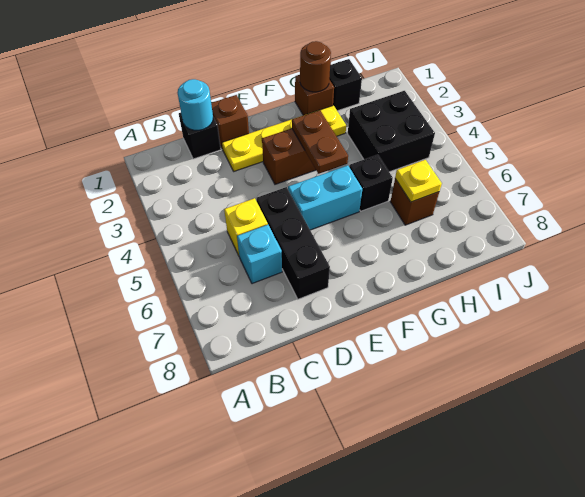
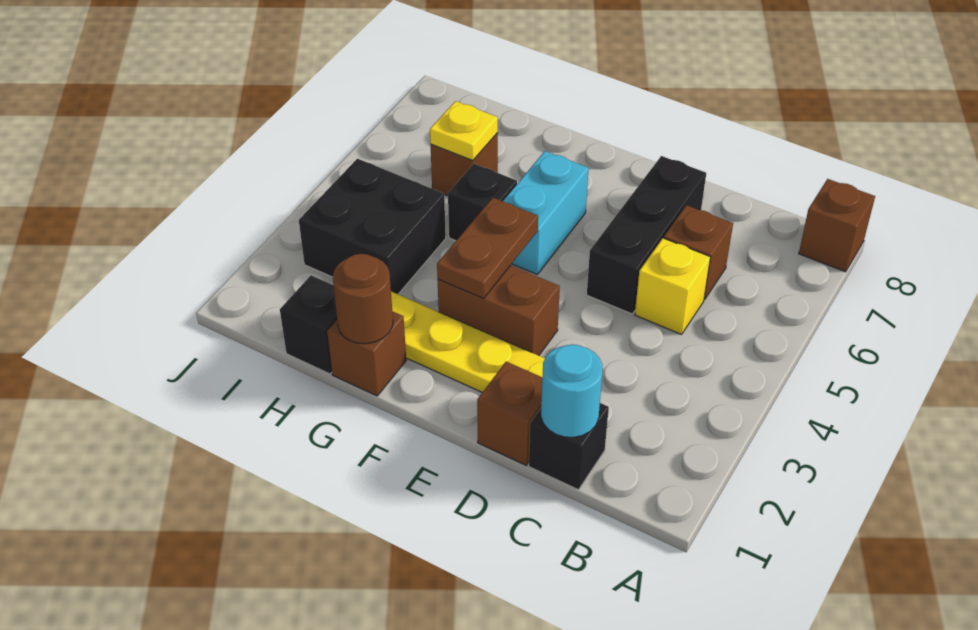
none -> brown brick A8 level 1
cyan brick C6 level 1 -> brown brick C6 level 1
cyan brick E5:F5 level 1 -> cyan brick F5:F6 level 1

